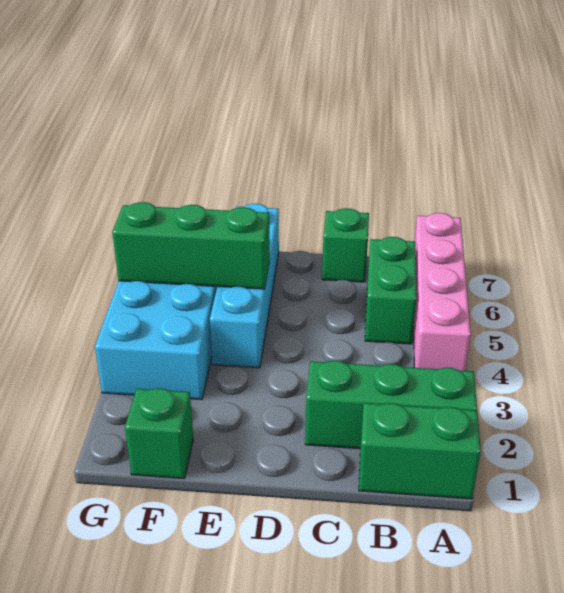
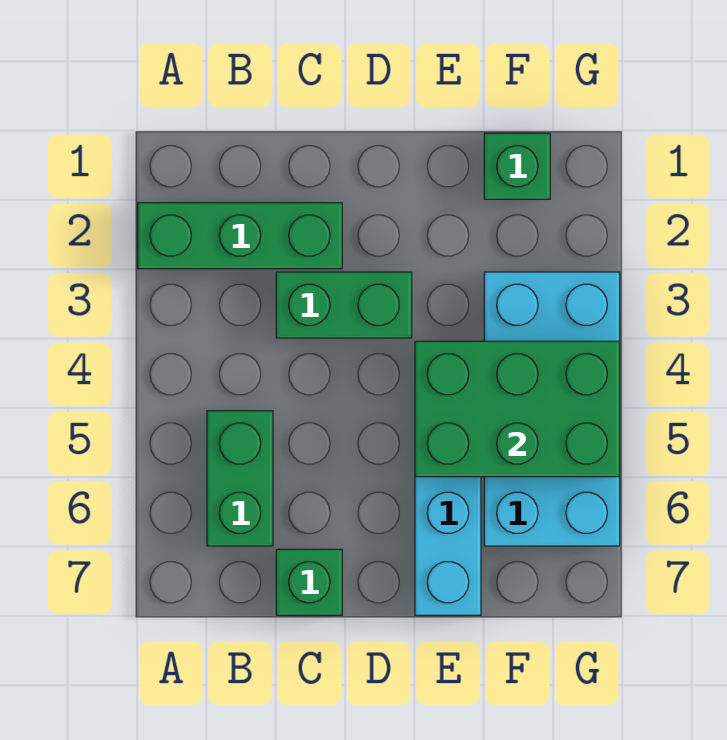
green brick A1:B1 level 1 -> green brick C3:D3 level 1
pink brick A4:A7 level 1 -> none
green brick E5:G5 level 2 -> green brick E4:G5 level 2

